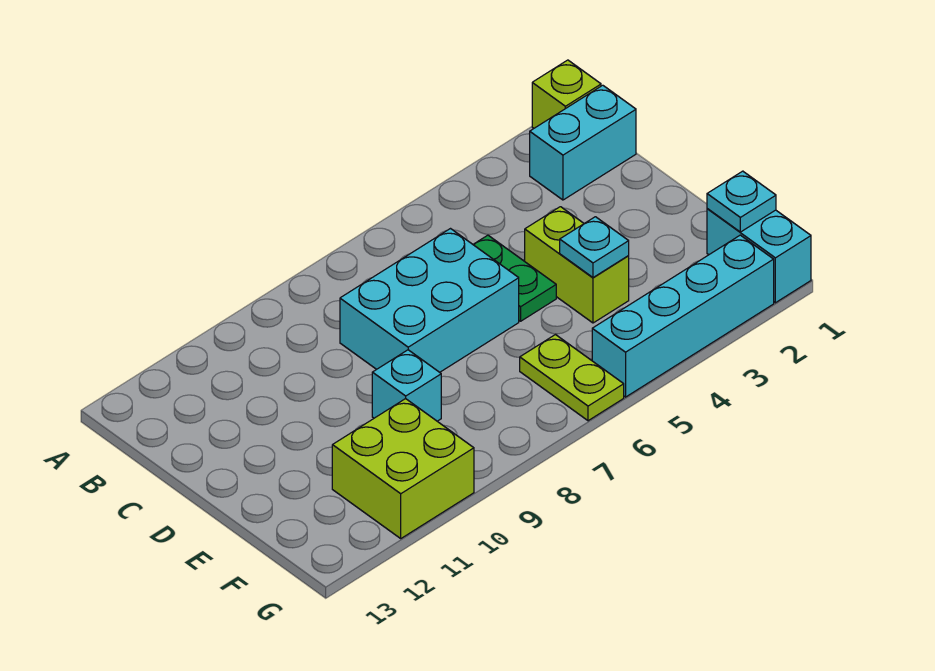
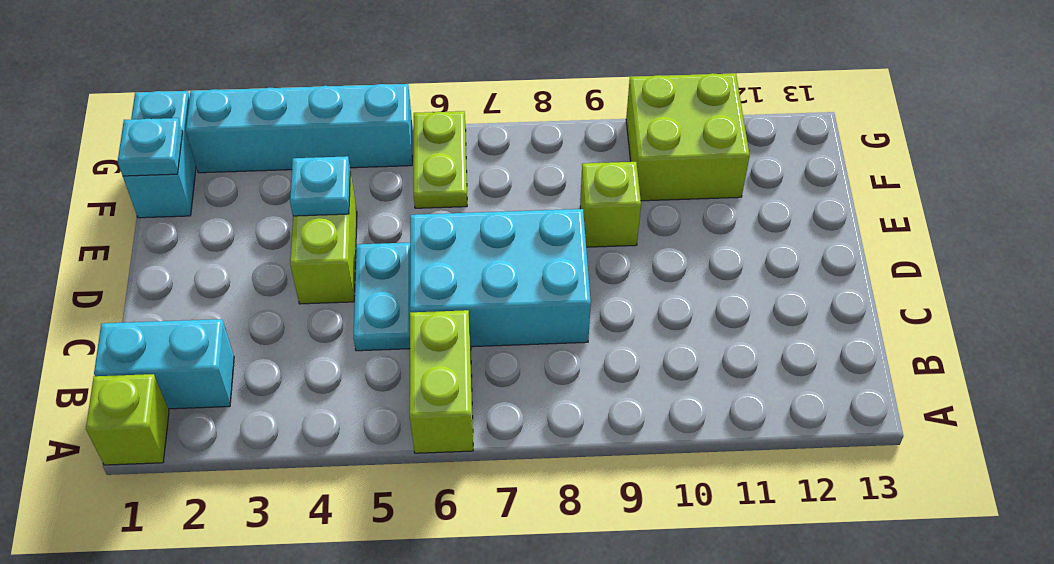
none -> lime brick A6:B6 level 1
green plate C5:D5 level 1 -> cyan plate C5:D5 level 1
cyan brick E9 level 1 -> lime brick E9 level 1

